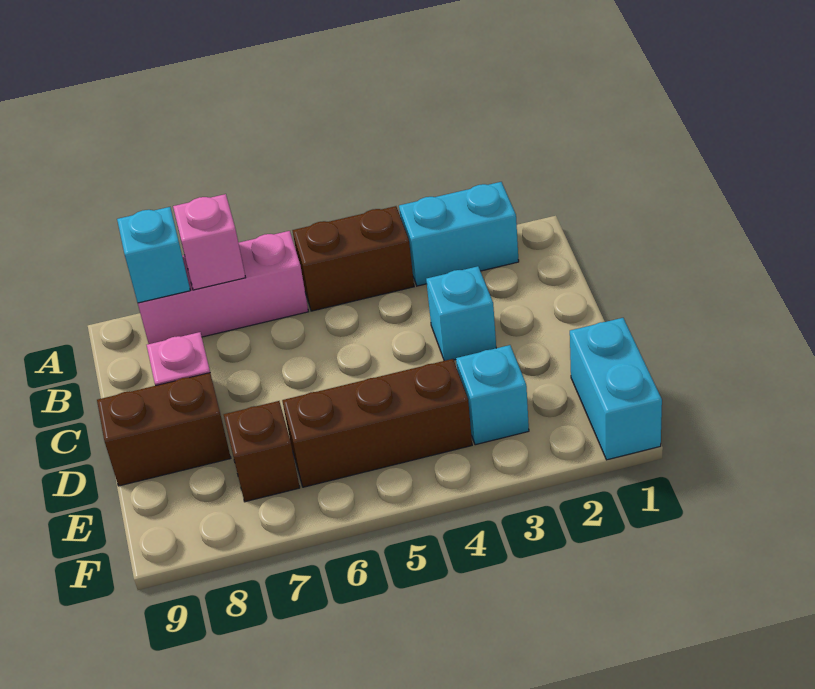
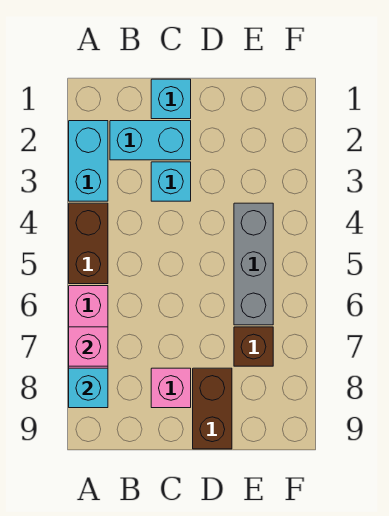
cyan brick E1:F1 level 1 -> cyan brick B2:C2 level 1
cyan brick E3 level 1 -> cyan brick C1 level 1
brown brick E4:E6 level 1 -> grey brick E4:E6 level 1

